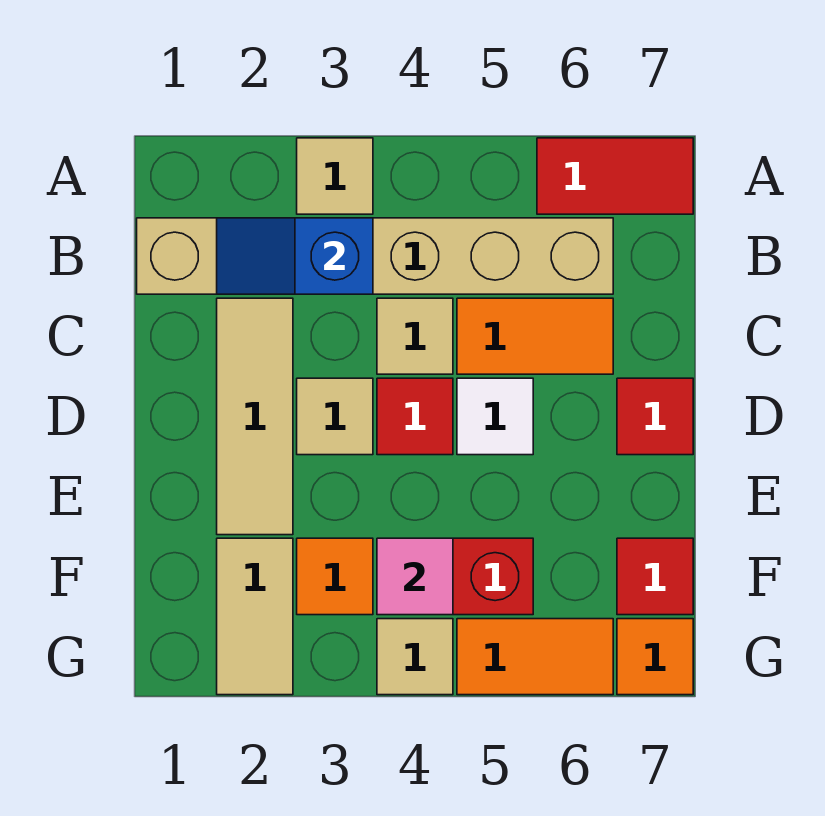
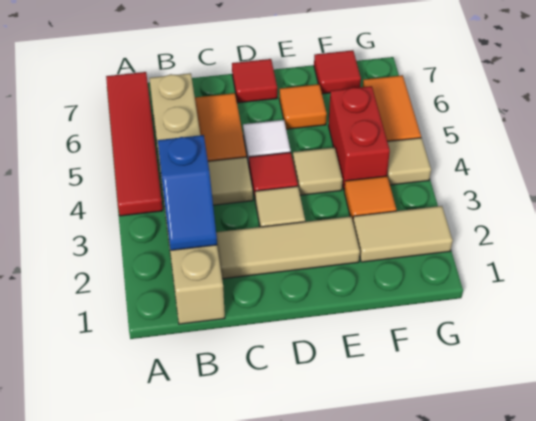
tan tile A3 level 1 -> tan tile E4 level 1
red tile A6:A7 level 1 -> red tile A4:A7 level 1
pink tile F4 level 2 -> none
orange tile G7 level 1 -> orange tile E6 level 1

